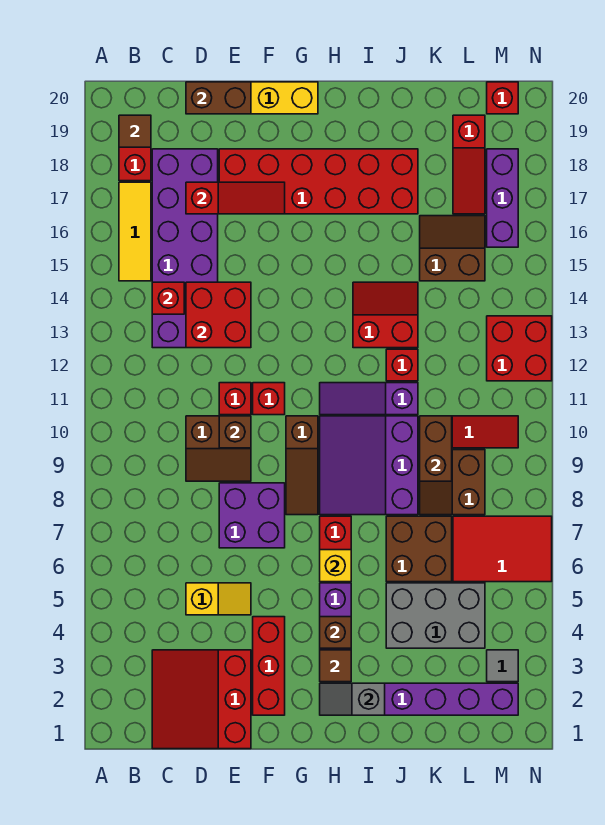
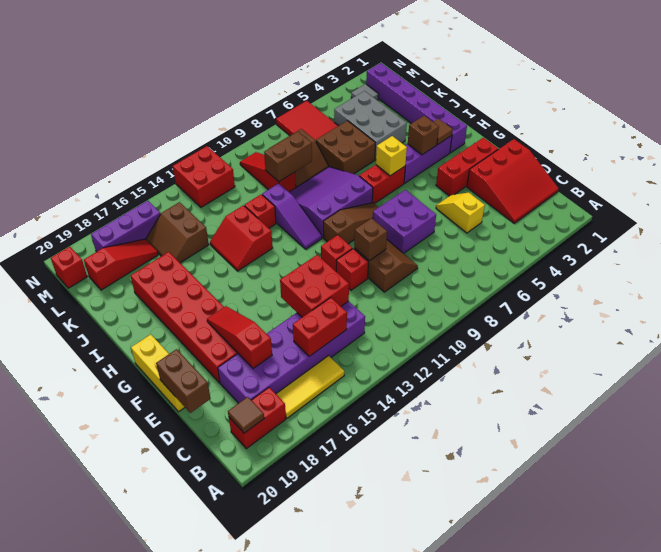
red brick C14 level 2 -> red brick C14:C15 level 2
grey slope H2:I2 level 2 top I -> none
purple slope H8:J10 level 1 top J -> purple slope H8:J10 level 1 top H

